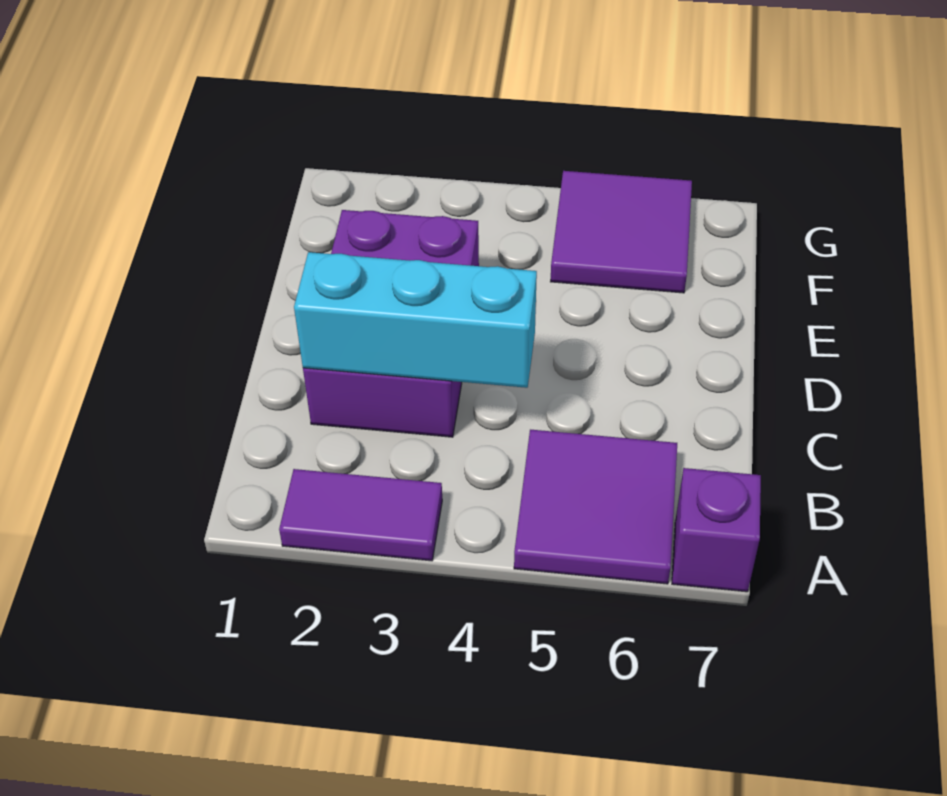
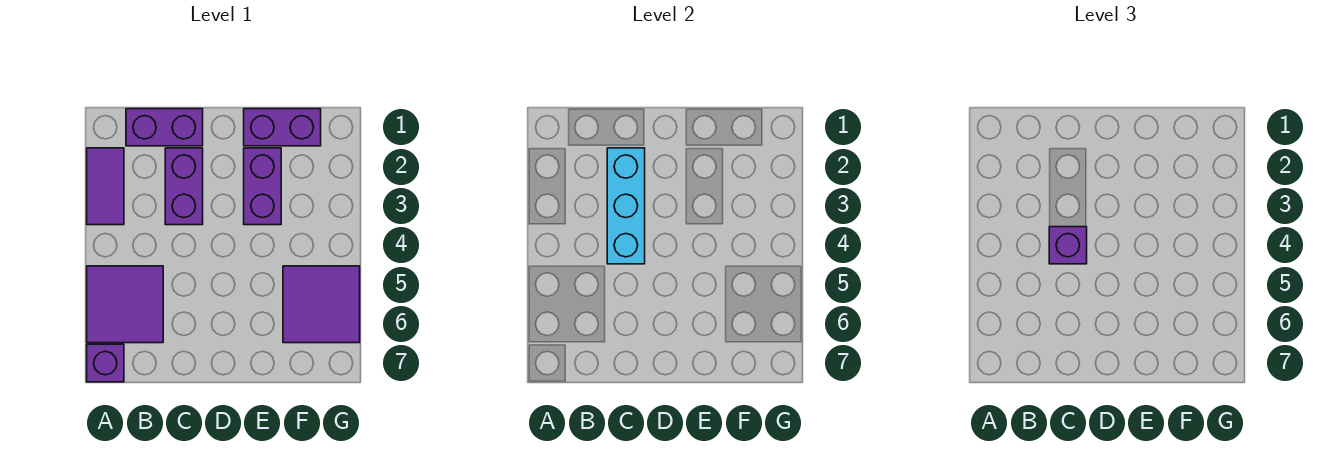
none -> purple brick B1:C1 level 1
none -> purple brick C4 level 3
none -> purple brick E1:F1 level 1

